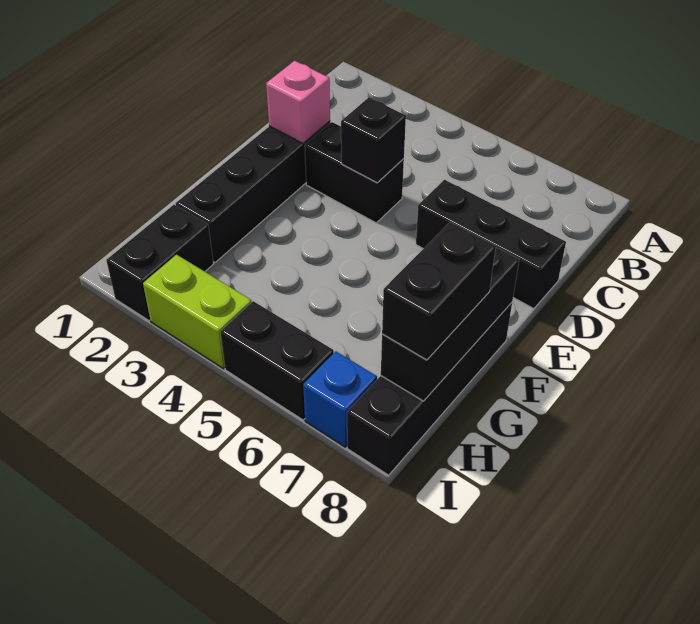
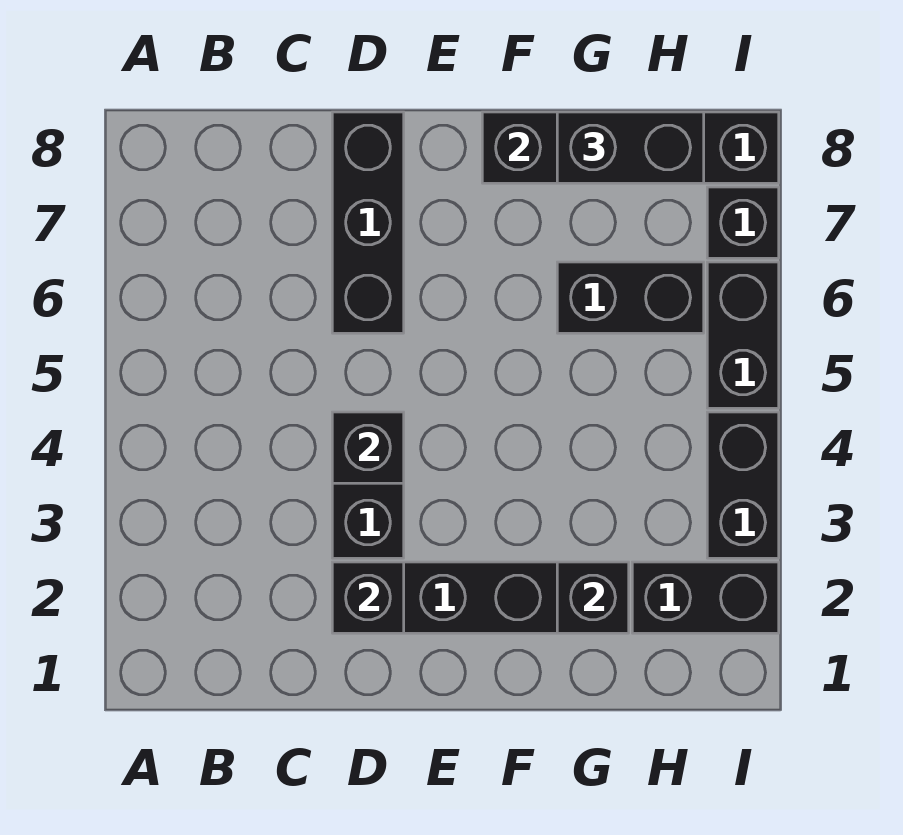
pink brick D2 level 2 -> black brick D2 level 2
none -> black brick G2 level 2
none -> black brick G6:H6 level 1
lime brick I3:I4 level 1 -> black brick I3:I4 level 1
blue brick I7 level 1 -> black brick I7 level 1

